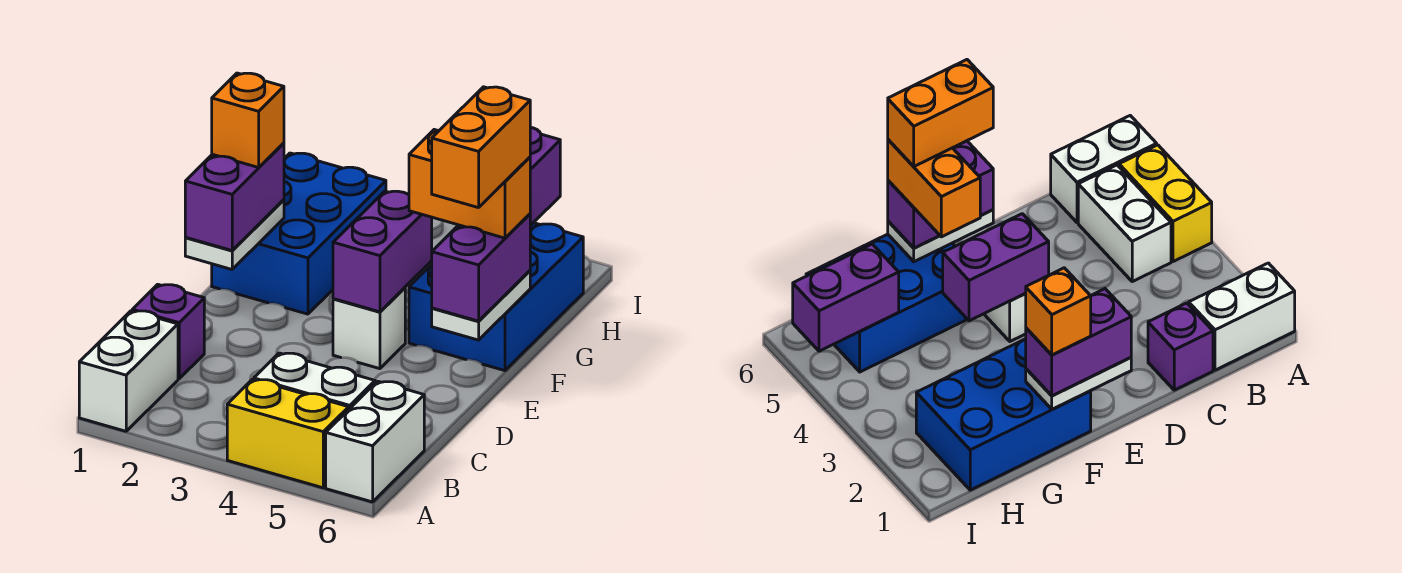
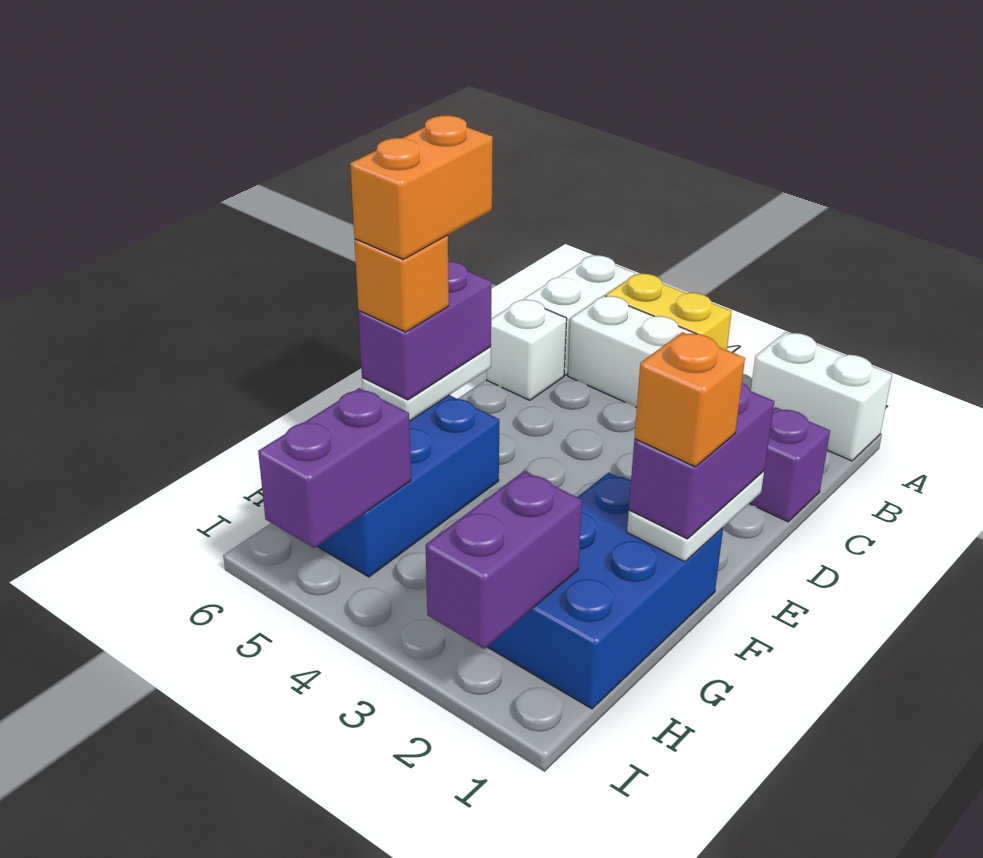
white brick A1:B1 level 1 -> white brick A1:A2 level 1
white brick E4 level 1 -> white brick C6 level 1
purple brick E4:F4 level 2 -> purple brick H2:I2 level 2
orange brick F5:F6 level 4 -> orange brick F6 level 4

